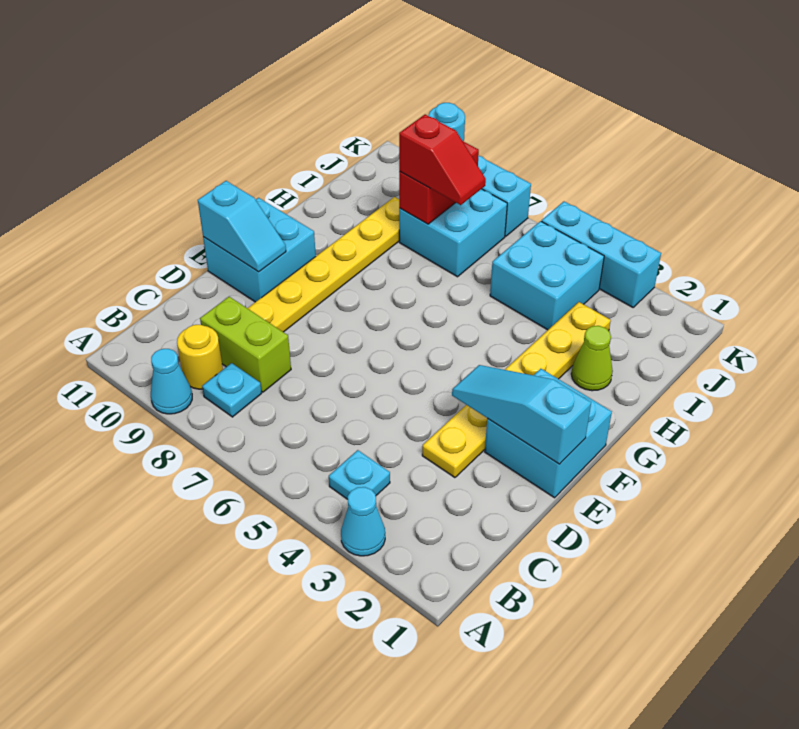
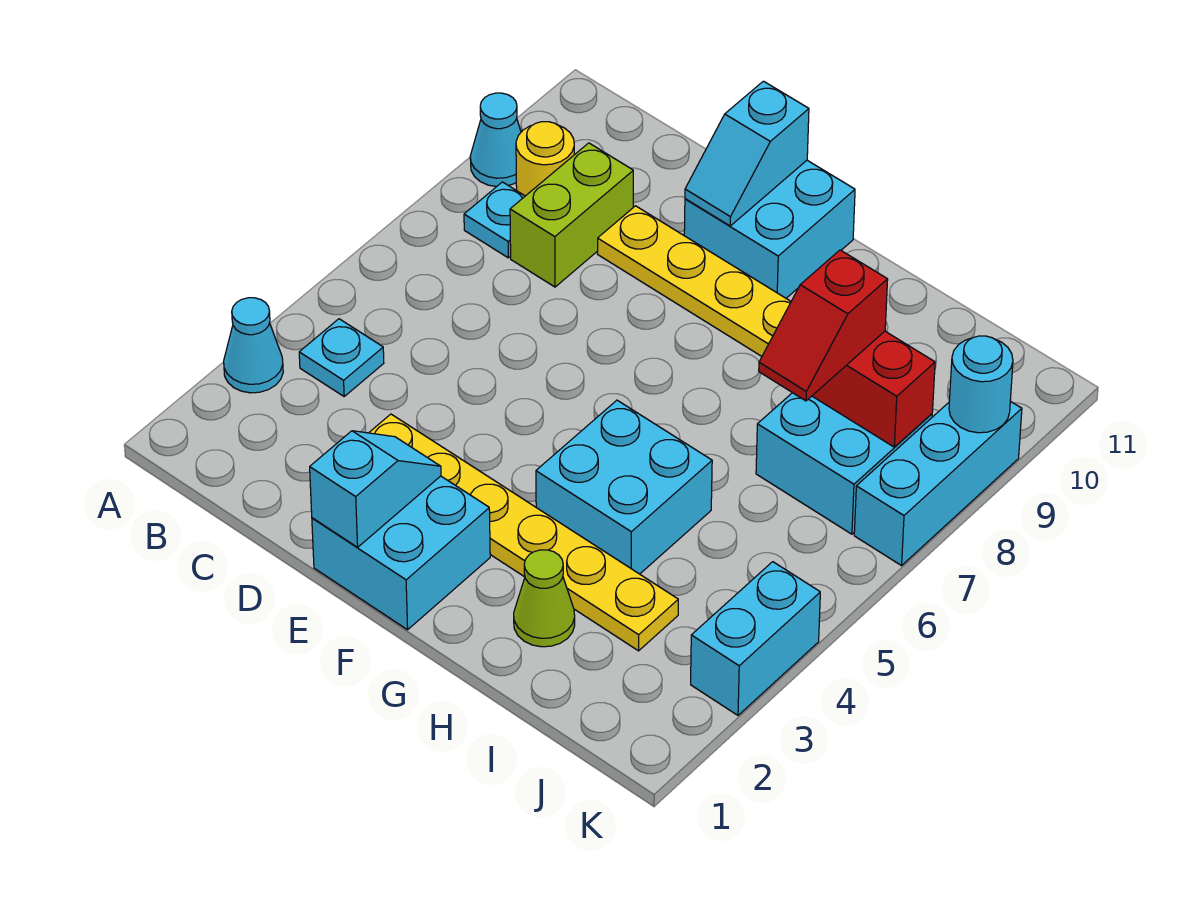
cyan slope E1:E3 level 2 top 1 -> cyan slope E1:E2 level 2 top 1
cyan brick I4:J5 level 1 -> cyan brick G4:H5 level 1
cyan brick K3:K5 level 1 -> cyan brick K3:K4 level 1

